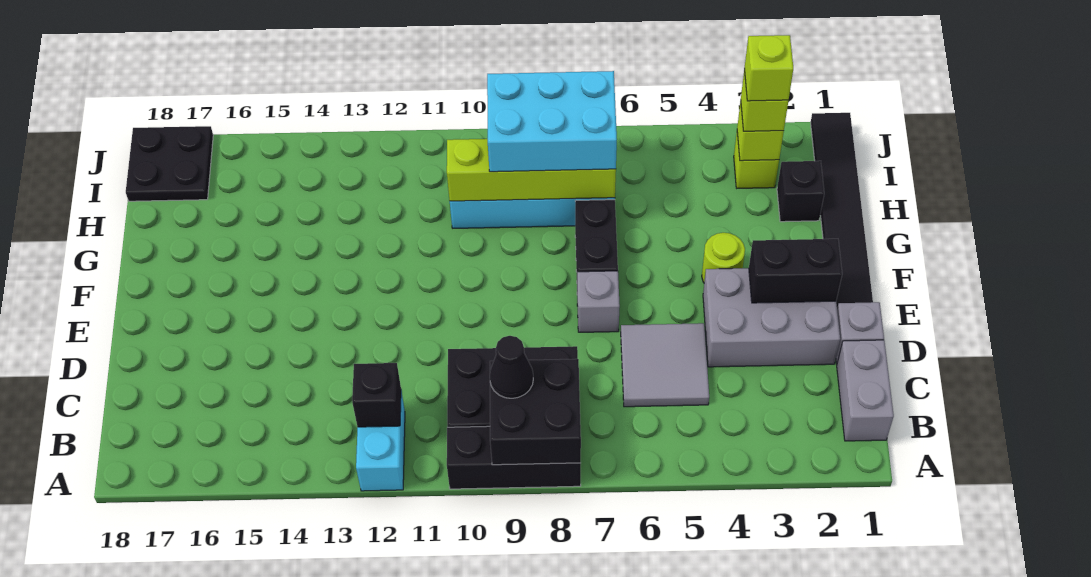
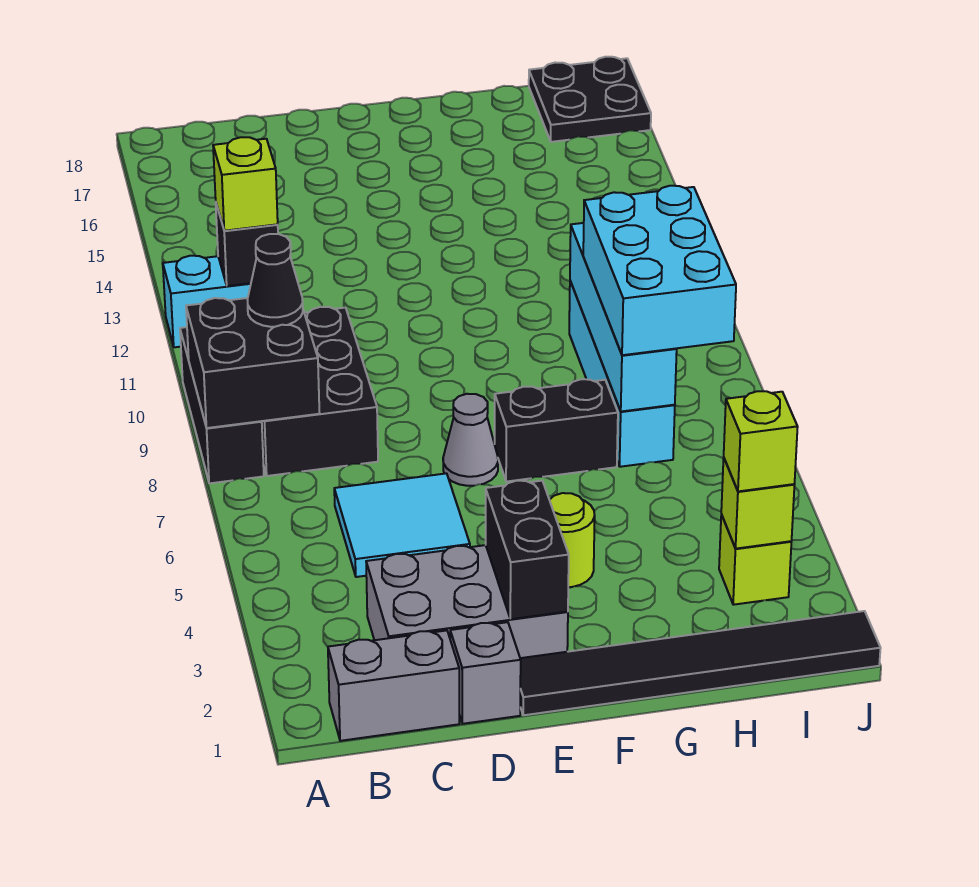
grey tile C5:D6 level 1 -> cyan tile C5:D6 level 1
grey brick D2:E4 level 1 -> grey brick C2:E3 level 1
grey brick E7 level 1 -> grey cone E7 level 1
black brick H2 level 1 -> none
lime brick H7:H10 level 2 -> cyan brick H7:H10 level 2
lime brick I3 level 4 -> lime brick B12 level 3

